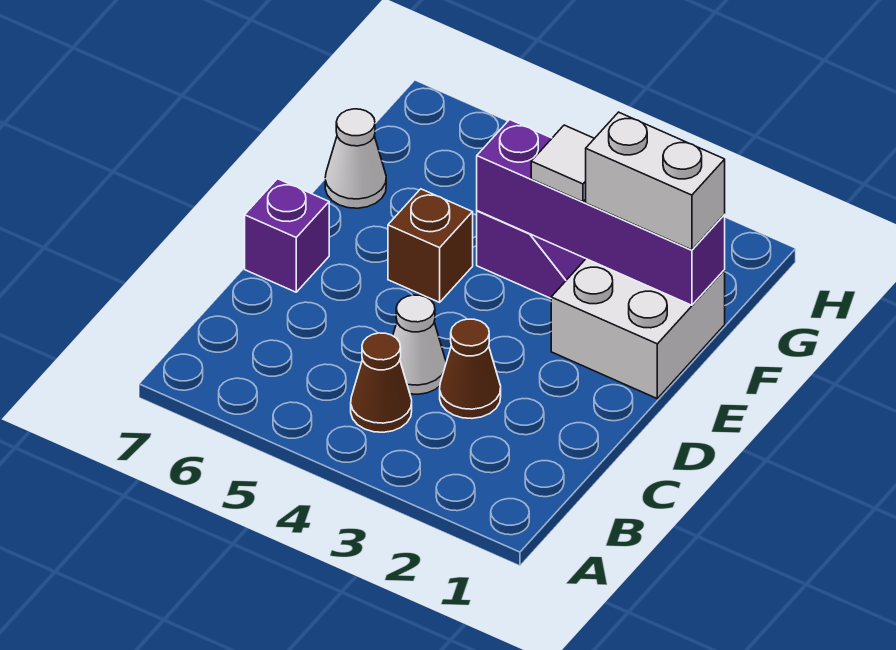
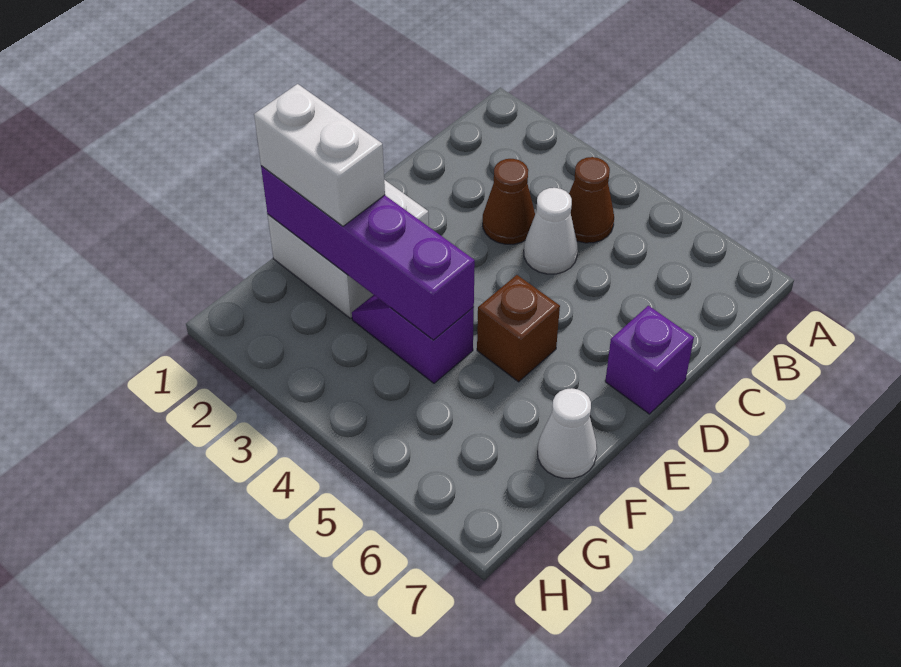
white tile F3 level 3 -> none

